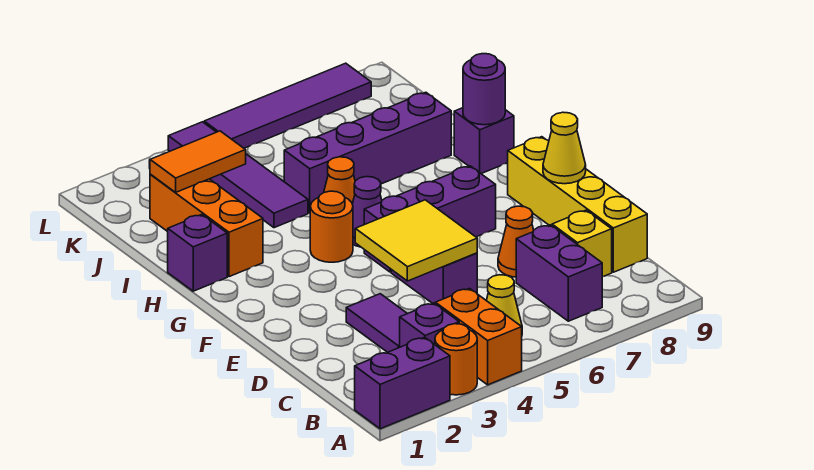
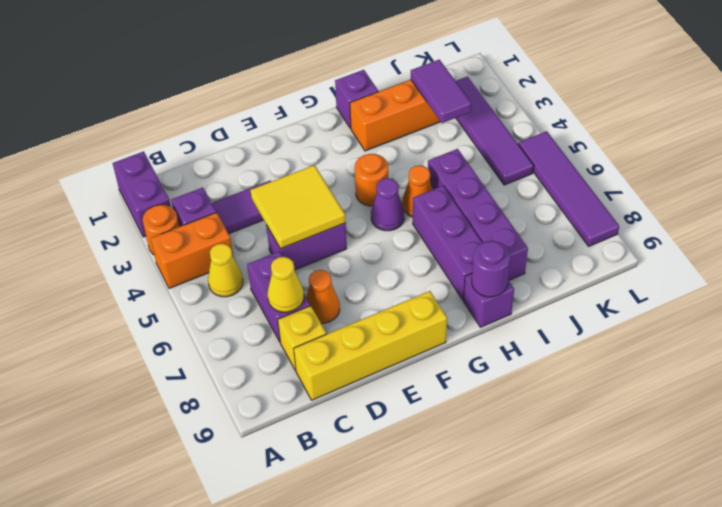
purple brick B7:C7 level 1 -> purple brick C6:C7 level 1
yellow cone E9 level 2 -> yellow cone C7 level 2
purple brick F5:F7 level 1 -> purple brick H6:H8 level 1
purple tile I4:L4 level 1 -> purple tile K2:K5 level 1
orange tile J2:J3 level 2 -> purple tile J2:J3 level 2

